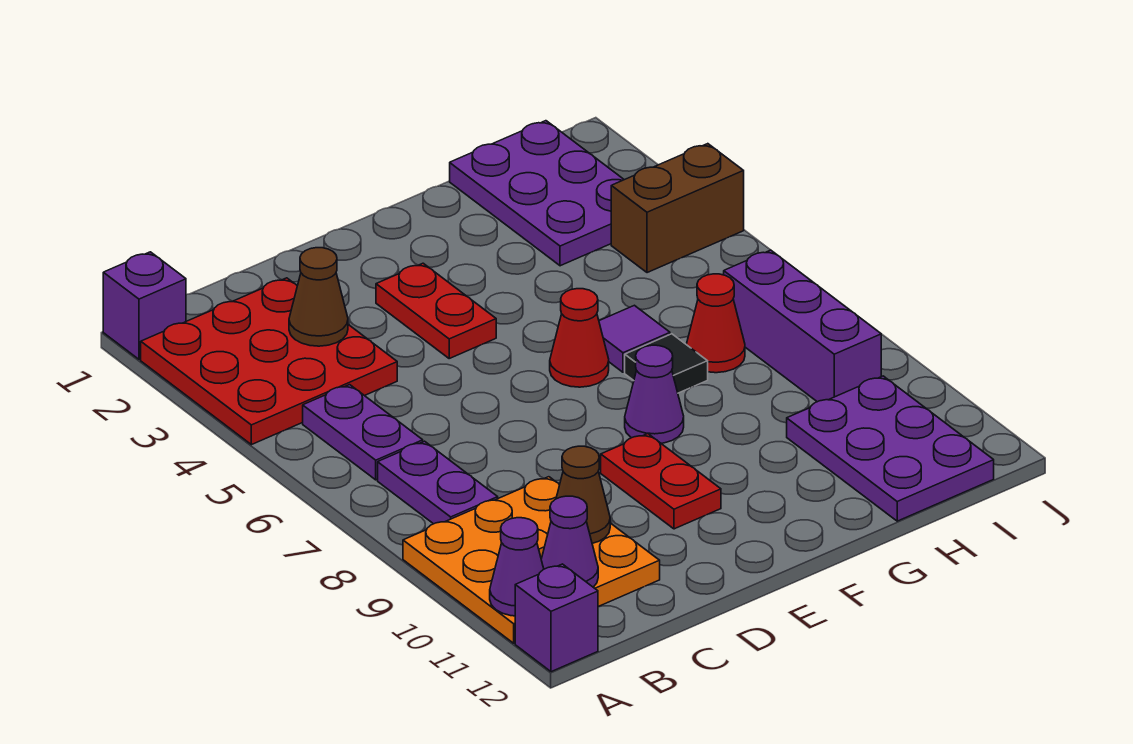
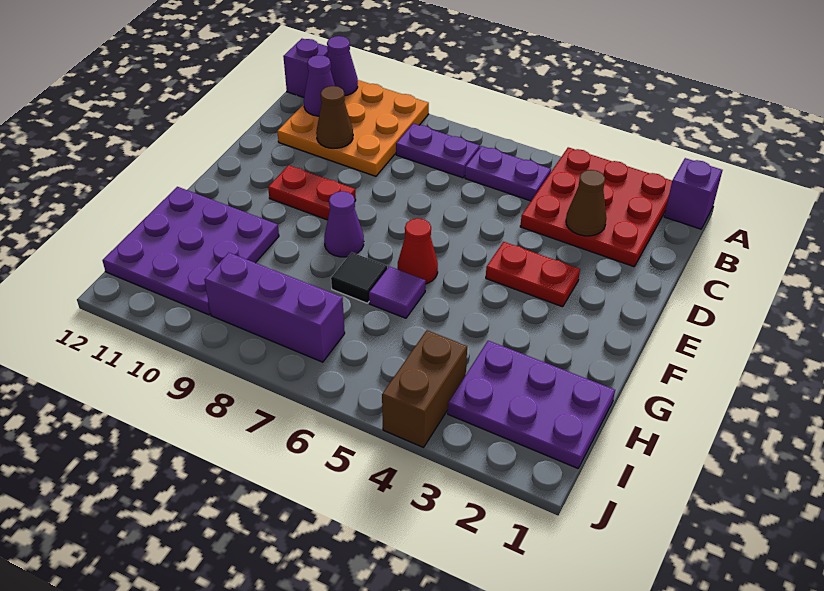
red cone H7 level 1 -> none
purple plate H10:I12 level 1 -> purple plate G10:I12 level 1

